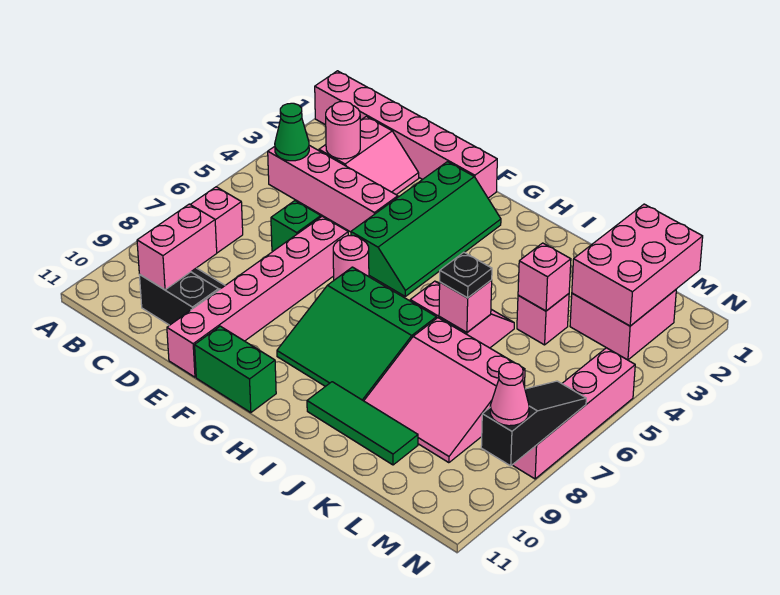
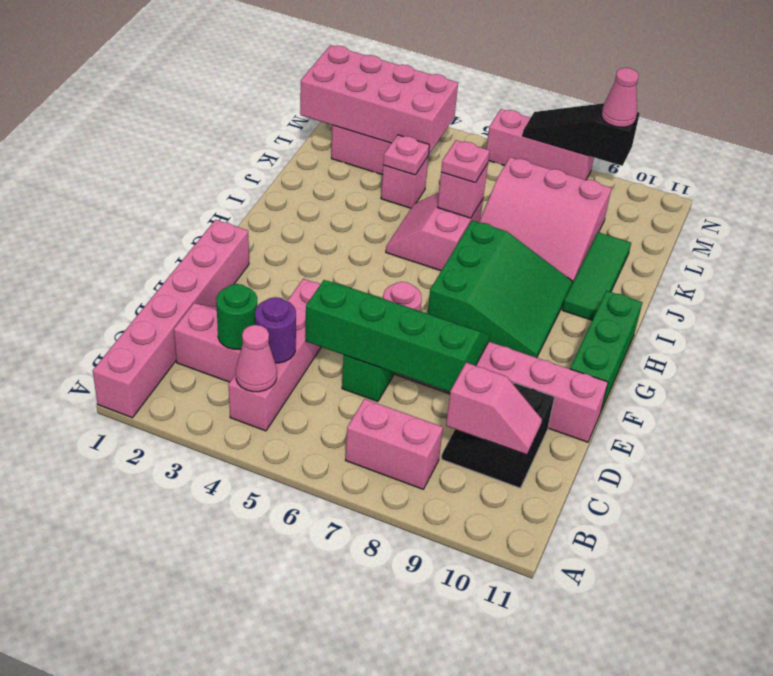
green cone B4 level 2 -> pink cone B4 level 2
pink round brick C3 level 2 -> green round brick C3 level 2
none -> purple round brick C4 level 2
pink brick C9:C10 level 2 -> pink slope C9:C10 level 2 top 9
green slope F2:G5 level 1 top F -> green slope D5:E8 level 2 top D
green brick F11:G11 level 1 -> green brick F11:H11 level 1
black plate J6 level 3 -> pink plate J6 level 3
pink slope J7:L9 level 1 top 7 -> pink slope J7:L9 level 1 top L
pink brick K4 level 2 -> pink plate K4 level 2
pink brick L1:M3 level 2 -> pink brick L1:M4 level 2
pink brick N5:N8 level 1 -> pink brick N6:N8 level 1

